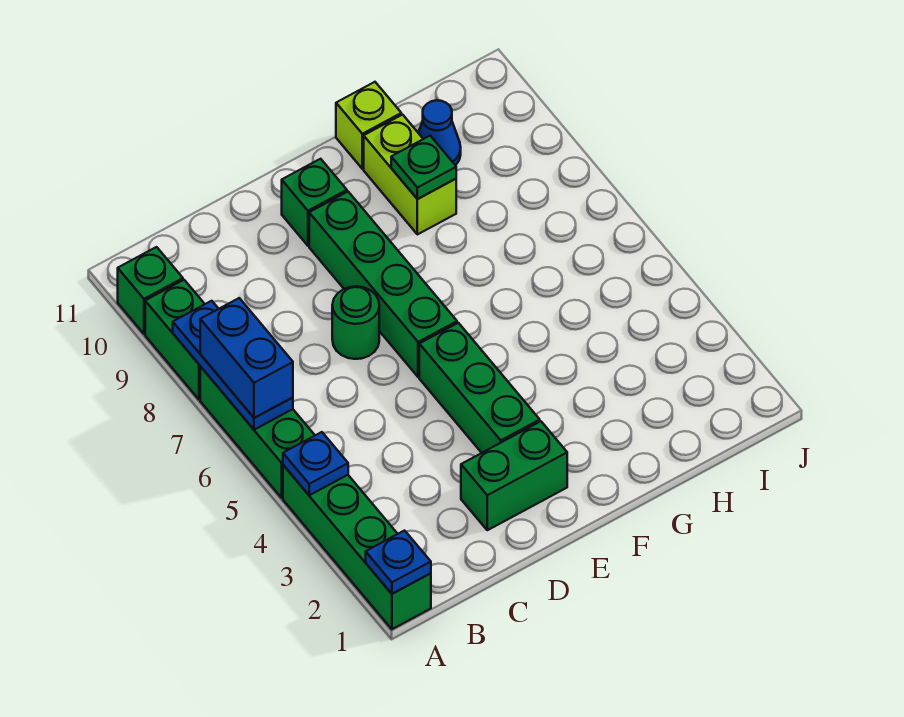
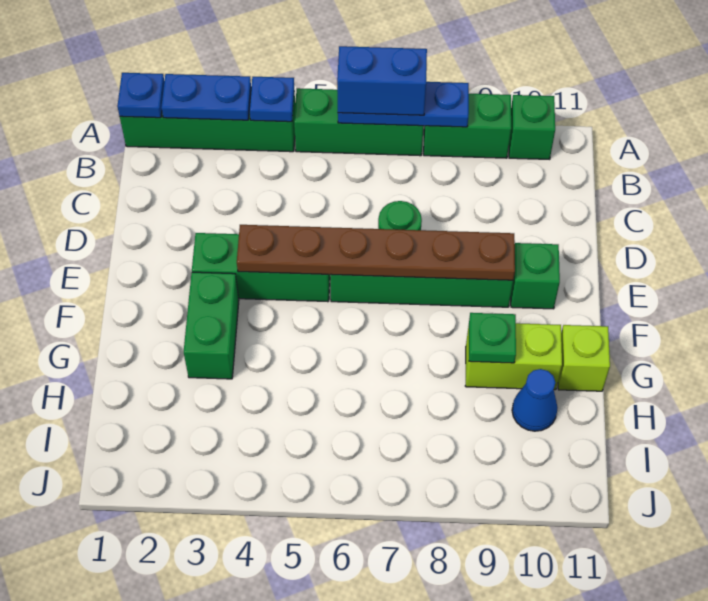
none -> blue plate A2:A3 level 2
green brick D2:E2 level 1 -> green brick F3:G3 level 1
none -> brown plate E4:E9 level 2

